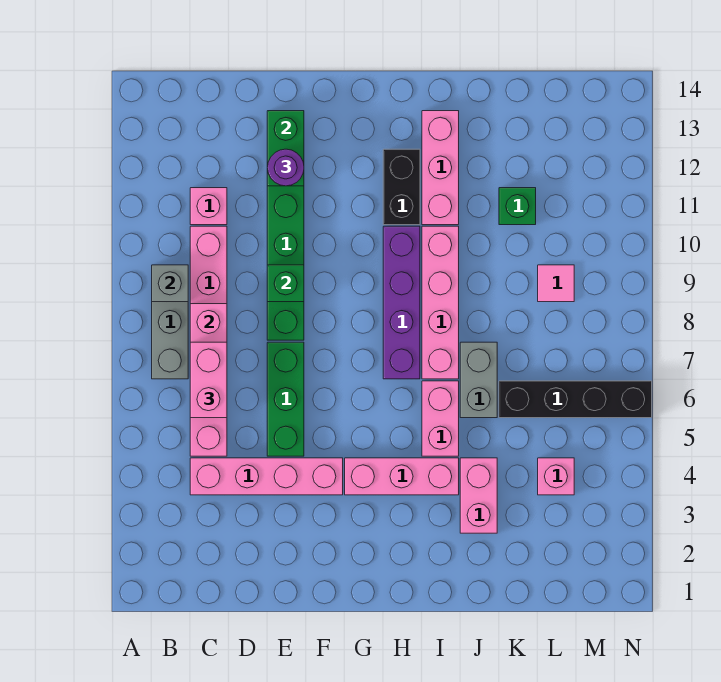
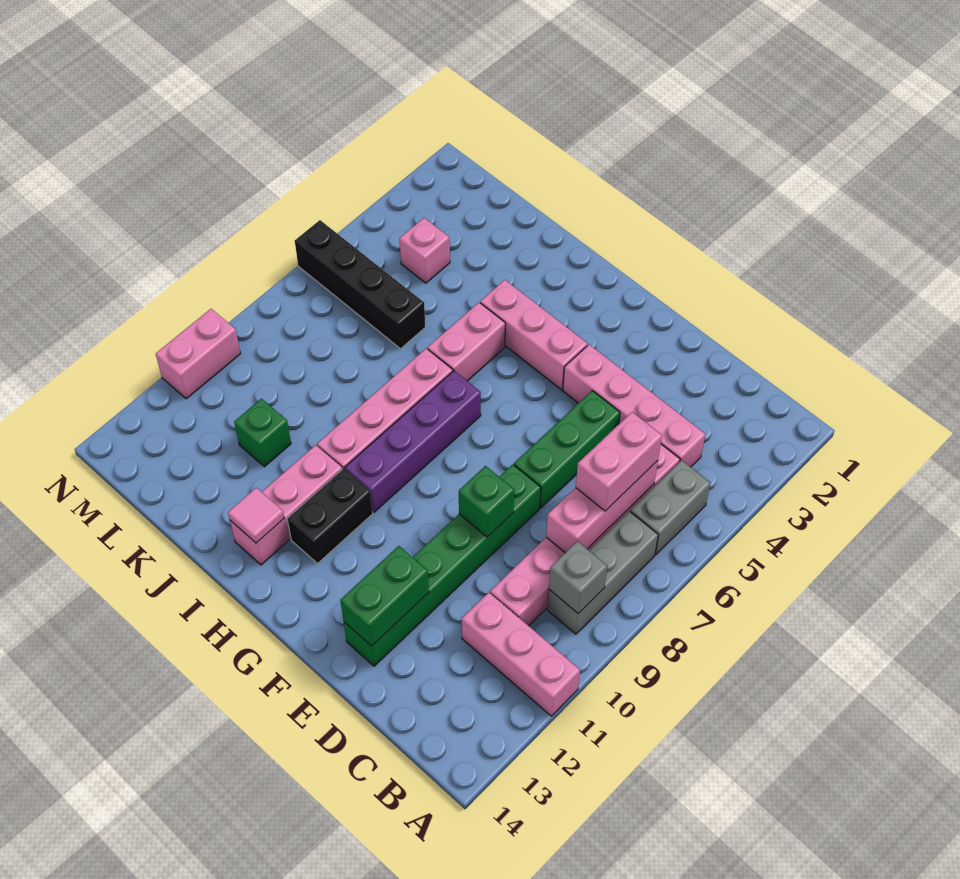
pink brick C11 level 1 -> pink brick A11:C11 level 1
purple round brick E12 level 3 -> none
pink brick J3:J4 level 1 -> pink brick N10:N11 level 1
grey brick J6:J7 level 1 -> grey brick B5:B6 level 1
pink tile L9 level 1 -> pink tile I13 level 2

